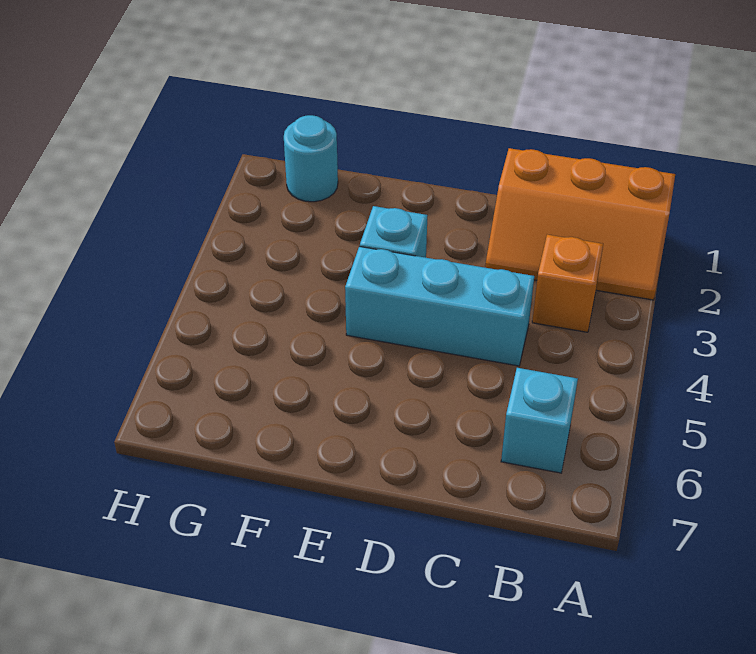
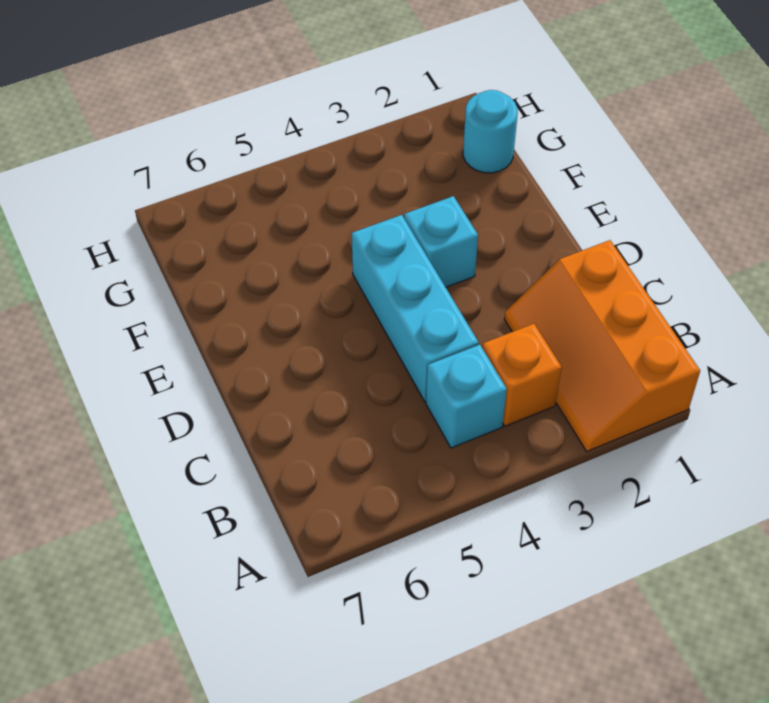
cyan brick B6 level 1 -> cyan brick B4 level 1

